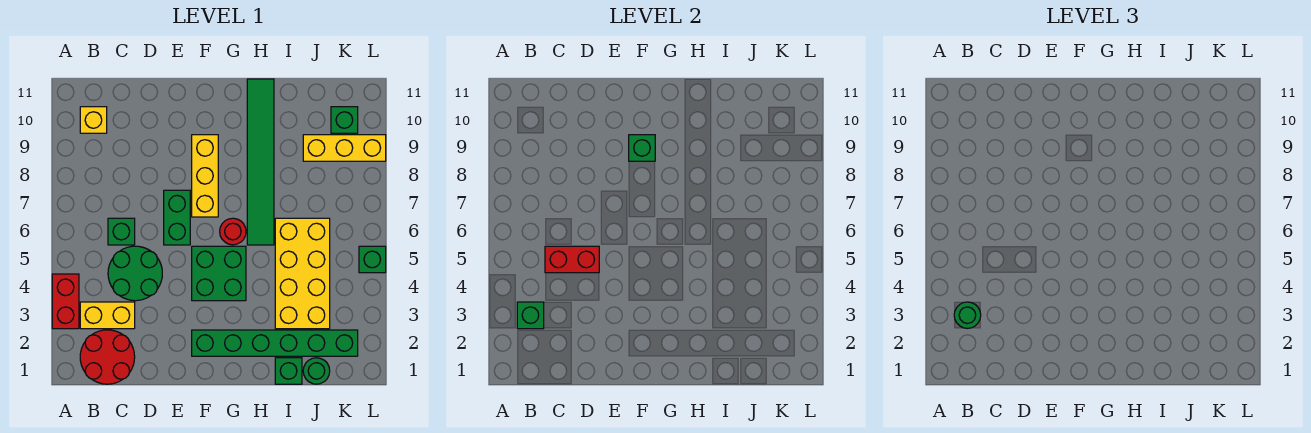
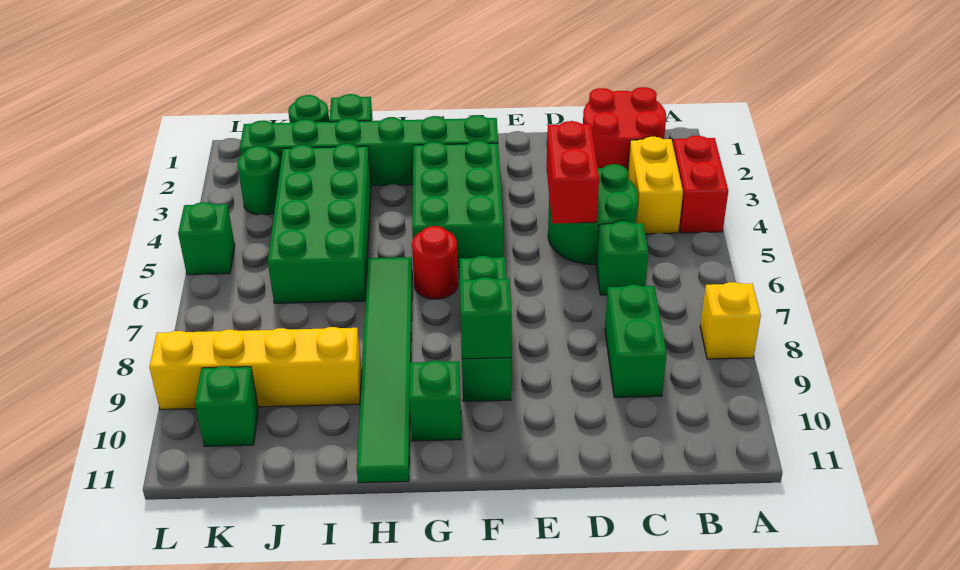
yellow brick B3:C3 level 1 -> yellow brick B3:B4 level 1
green brick B3 level 2 -> green brick G10 level 1
green round brick B3 level 3 -> green round brick K3 level 1
yellow brick B10 level 1 -> yellow brick A8 level 1
red brick C5:D5 level 2 -> red brick D4:D5 level 2
green brick E6:E7 level 1 -> green brick C8:C9 level 1
green brick F4:G5 level 1 -> green brick F3:G5 level 1
yellow brick F7:F9 level 1 -> green brick F7:F9 level 1
yellow brick I3:J6 level 1 -> green brick I3:J6 level 1
yellow brick J9:L9 level 1 -> yellow brick I9:L9 level 1

